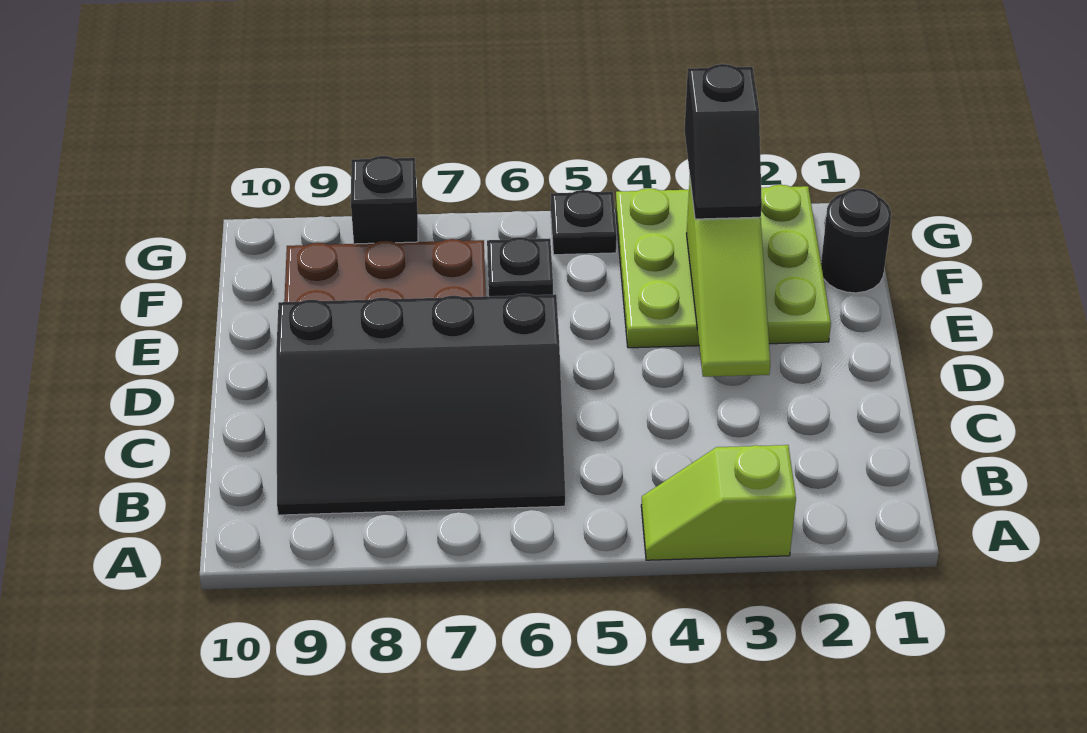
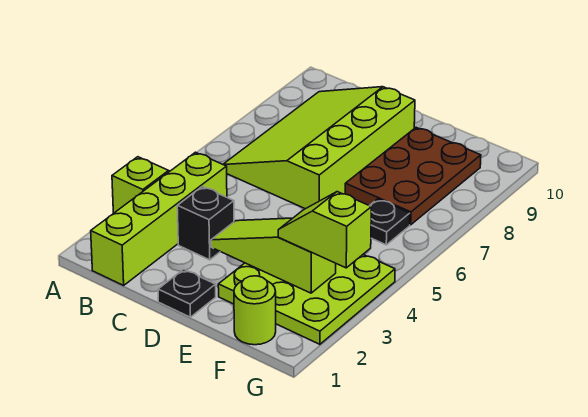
none -> lime brick B1:B4 level 1
black slope B6:D9 level 1 top D -> lime slope B6:D9 level 1 top D
black round brick F1 level 1 -> lime round brick F1 level 1
black slope F3:G3 level 3 top G -> lime slope F3:G3 level 3 top G
black plate G5 level 1 -> black plate D1 level 1
black brick G8 level 1 -> black brick C3 level 1

